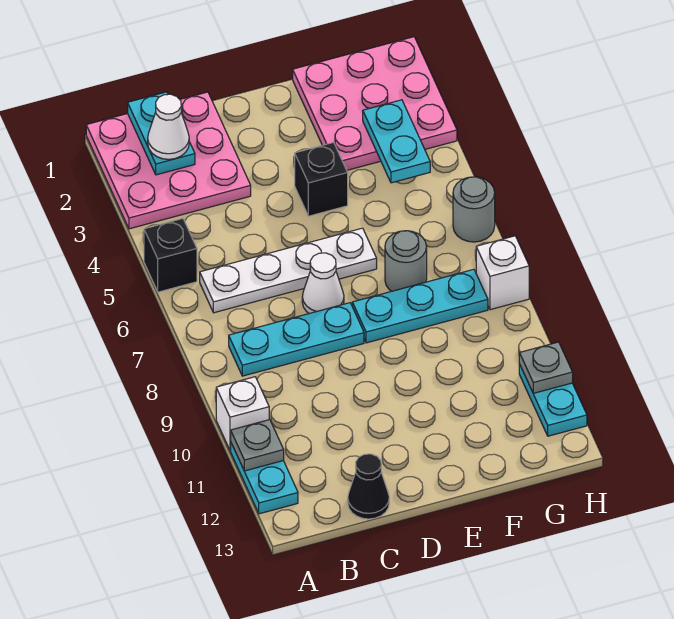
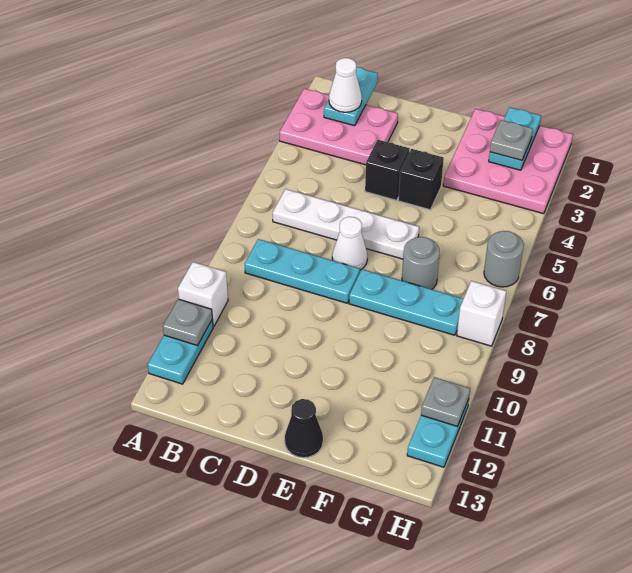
pink plate A1:C3 level 1 -> pink plate A2:C3 level 1
black brick A5 level 1 -> black brick D4 level 1
black cone C13 level 1 -> black cone E13 level 1
none -> grey plate G2 level 3
cyan plate G3:G4 level 2 -> cyan plate G1:G2 level 2

